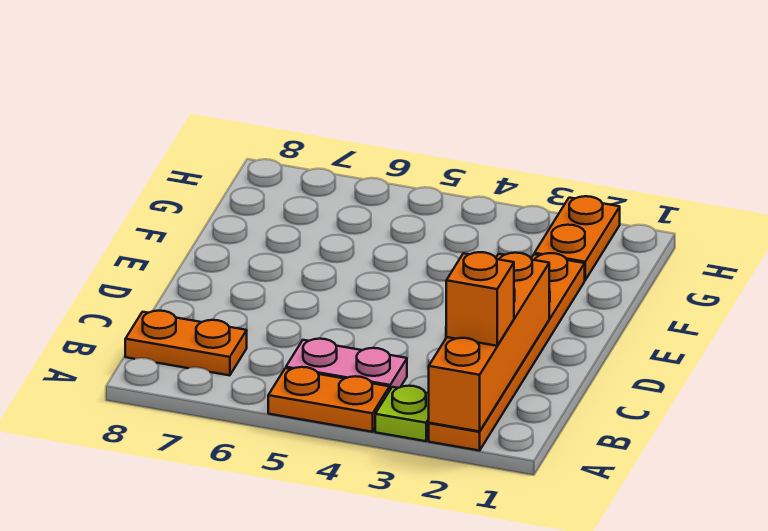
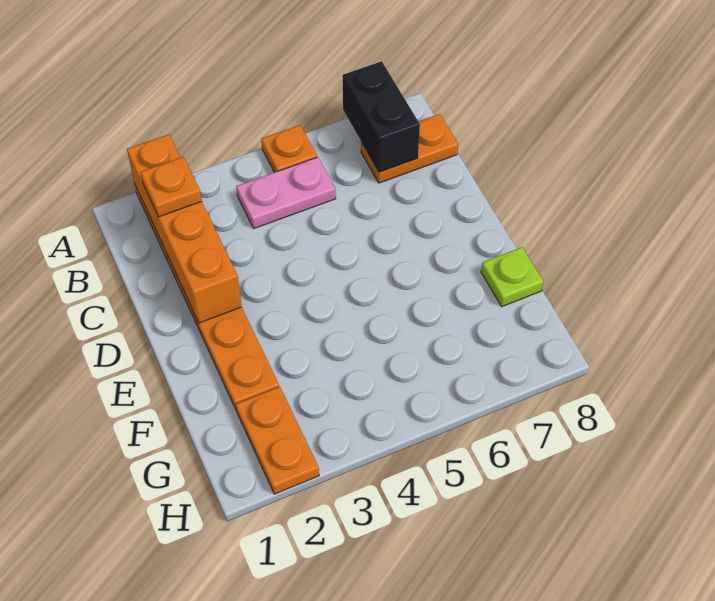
lime plate A3 level 1 -> lime plate F8 level 1
orange plate A4:A5 level 1 -> orange plate A5 level 1
none -> black brick A7:B7 level 2
orange brick B2 level 3 -> orange plate B2 level 3

